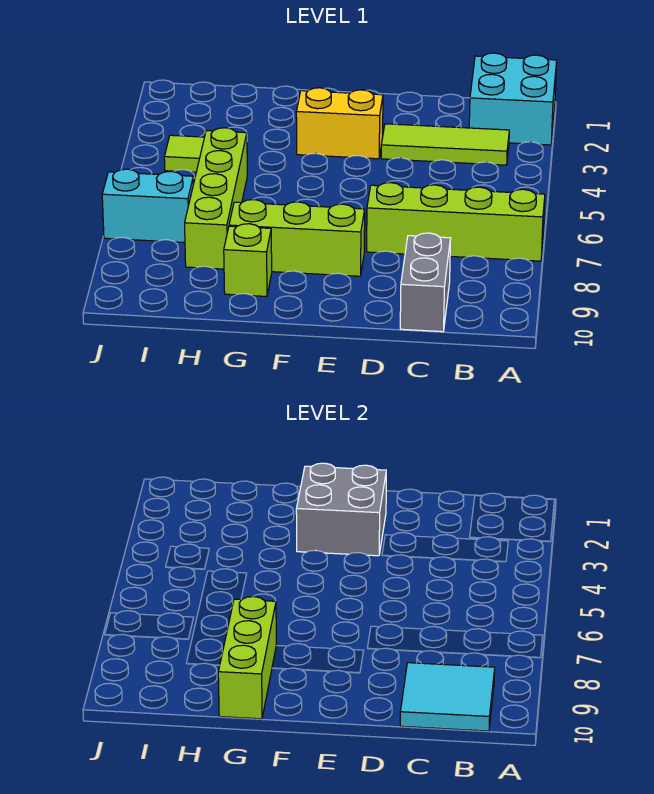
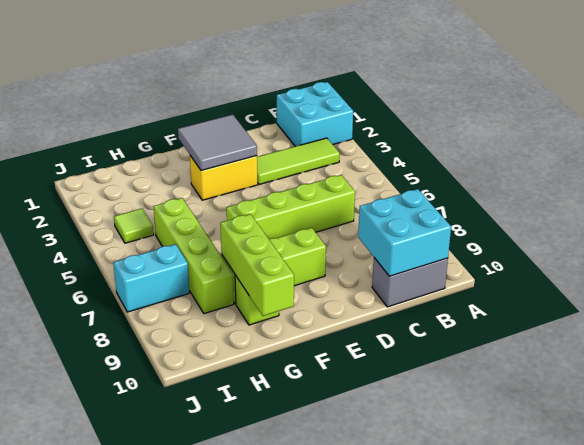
lime brick A7:D7 level 1 -> lime brick C6:F6 level 1
cyan tile B9:C10 level 2 -> cyan brick B9:C10 level 2
grey brick C9:C10 level 1 -> grey brick B10:C10 level 1
grey brick E2:F3 level 2 -> grey tile E2:F3 level 2

